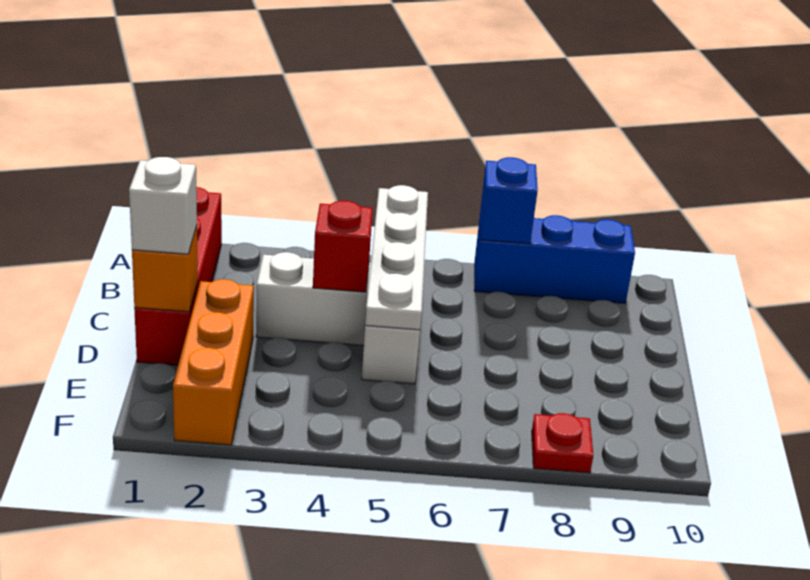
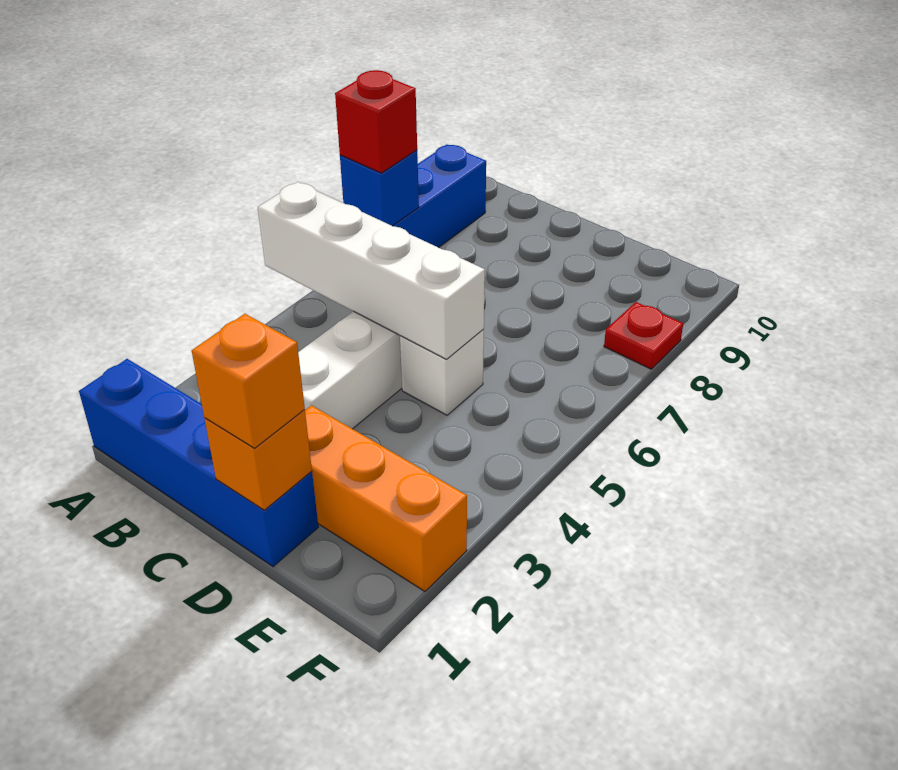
red brick A1:D1 level 1 -> blue brick A1:D1 level 1
white plate A5:D5 level 2 -> white brick A5:D5 level 2
red brick C4 level 2 -> red brick A7 level 3
white brick D1 level 3 -> orange brick D1 level 3

